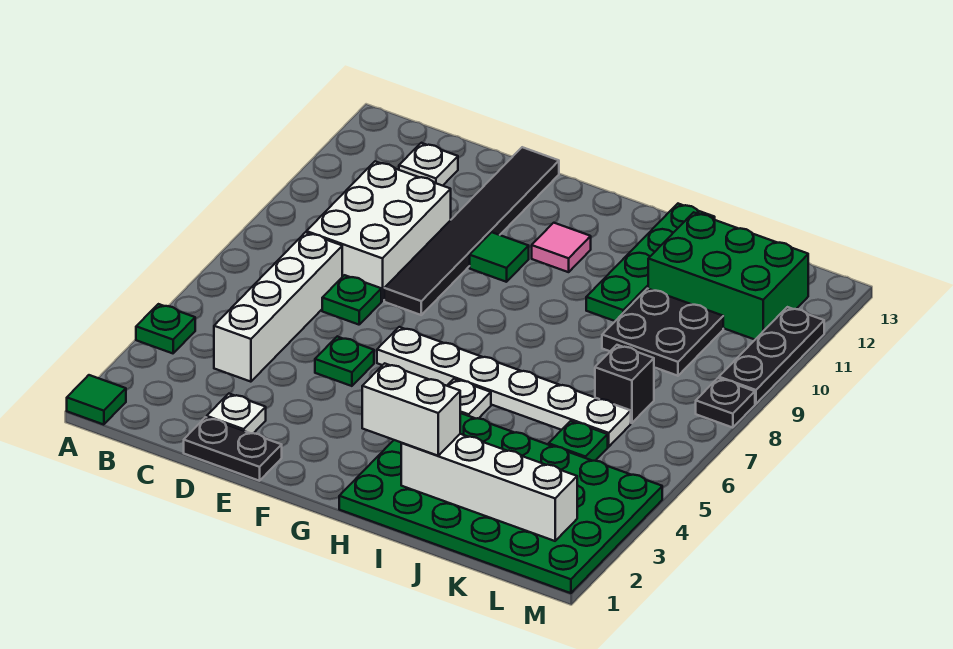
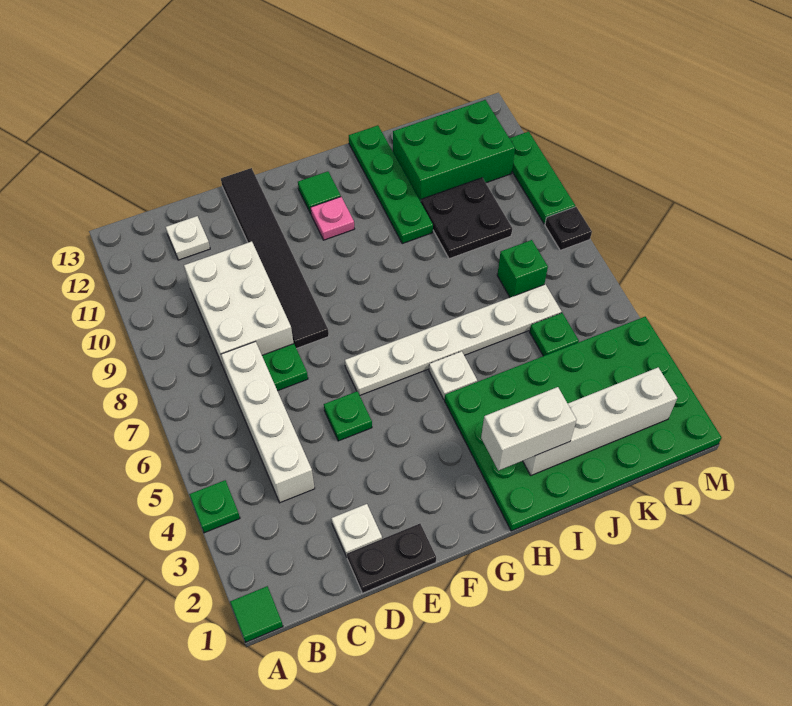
green tile F10 level 1 -> green tile G12 level 1
pink tile G11 level 1 -> pink plate G11 level 1
black brick K7 level 1 -> green brick K7 level 1
black plate M9:M11 level 1 -> green plate M9:M11 level 1

